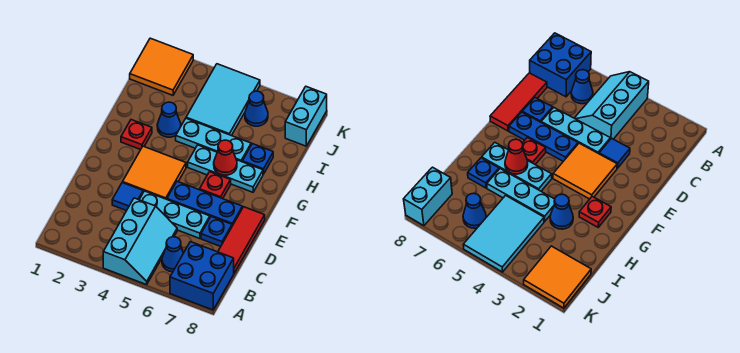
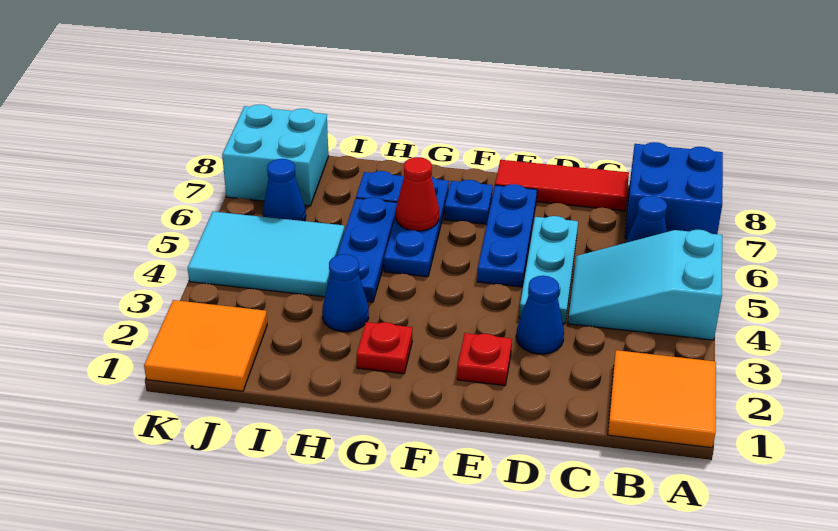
cyan slope A4:C5 level 1 top 4 -> cyan slope A4:C5 level 1 top A
blue tile D3 level 1 -> blue cone D3 level 1
blue plate D7 level 1 -> blue plate F7 level 1
orange tile E3:F4 level 1 -> orange tile A1:B2 level 1
red plate F6 level 1 -> red plate E2 level 1
cyan plate G5:G7 level 1 -> blue plate G5:G7 level 1
cyan plate H4:H6 level 1 -> blue plate H4:H6 level 1
cyan brick J8:K8 level 1 -> cyan brick J7:K8 level 1

